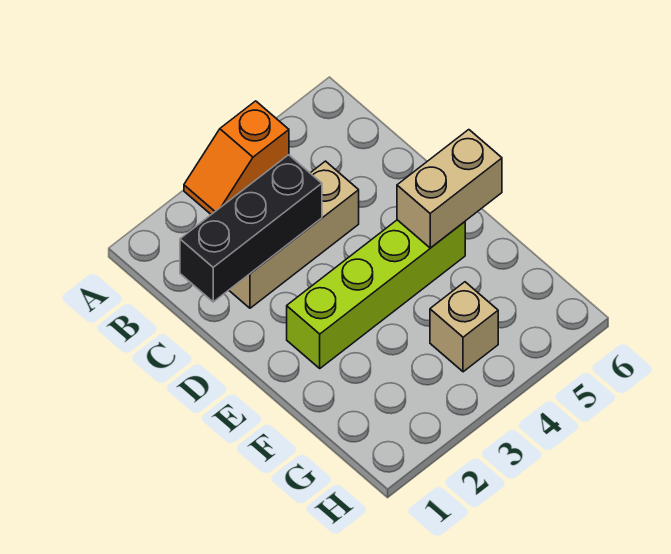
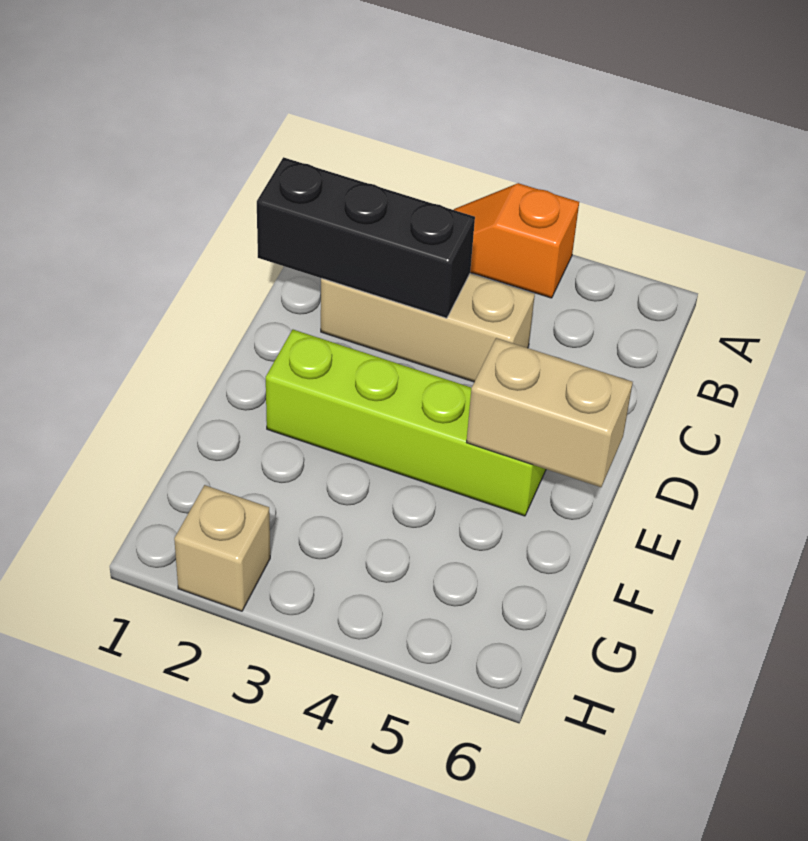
tan brick G4 level 1 -> tan brick H2 level 1

